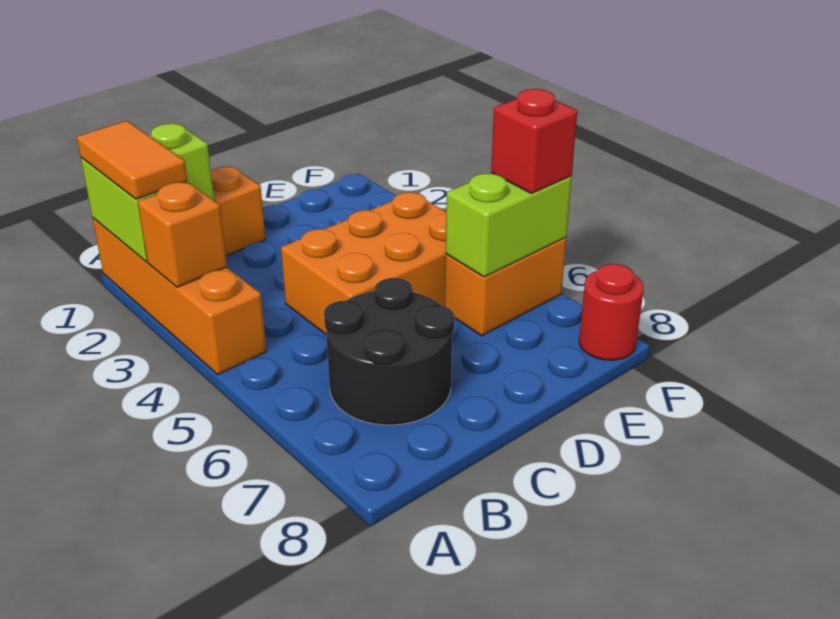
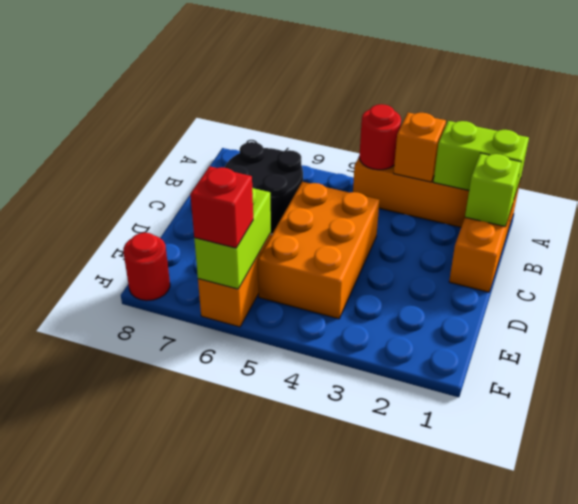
orange tile A1:A2 level 3 -> none
none -> red round brick A4 level 2

